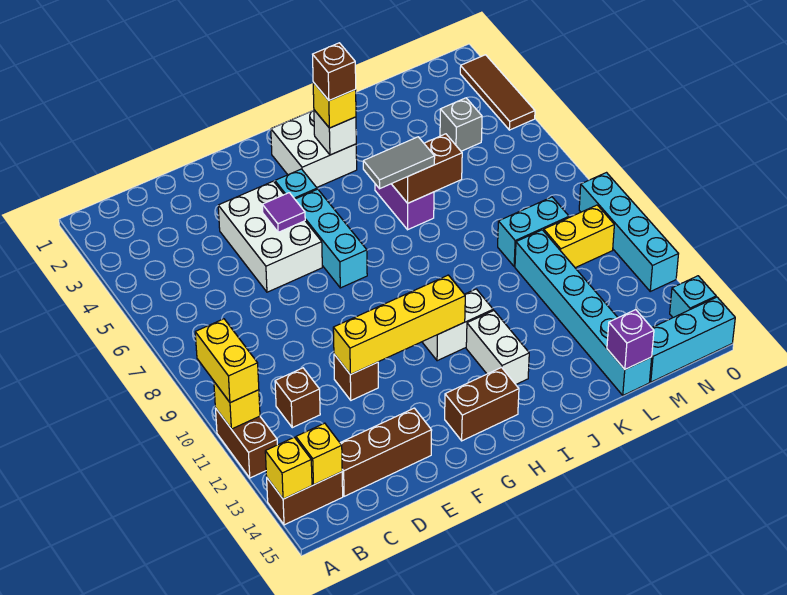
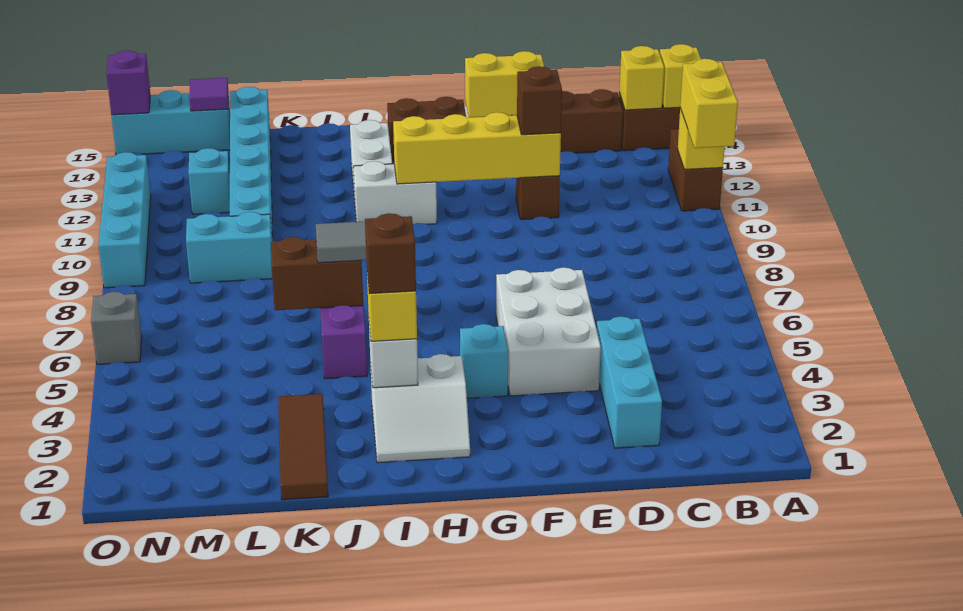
brown brick C11 level 1 -> brown brick E11 level 3
purple tile F5 level 2 -> purple tile M15 level 2
cyan brick G5:G7 level 1 -> cyan brick D2:D4 level 1
white brick H2:I3 level 1 -> white slope H2:I3 level 1 top 3
purple brick L15 level 2 -> purple brick O15 level 2
grey brick M4 level 1 -> grey brick O6 level 1
yellow brick M10:N10 level 1 -> yellow brick E14:F14 level 2
brown tile O2:O4 level 1 -> brown tile K1:K3 level 1
cyan brick O14 level 1 -> cyan brick M12 level 1

